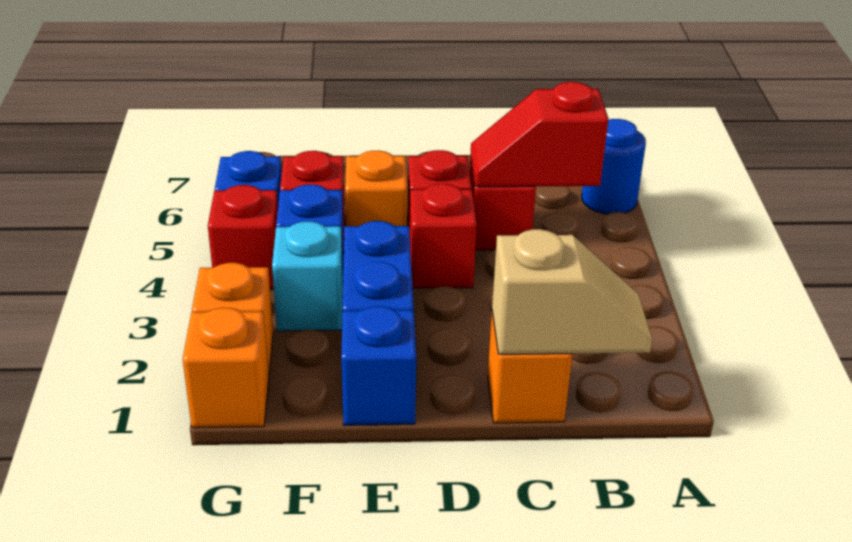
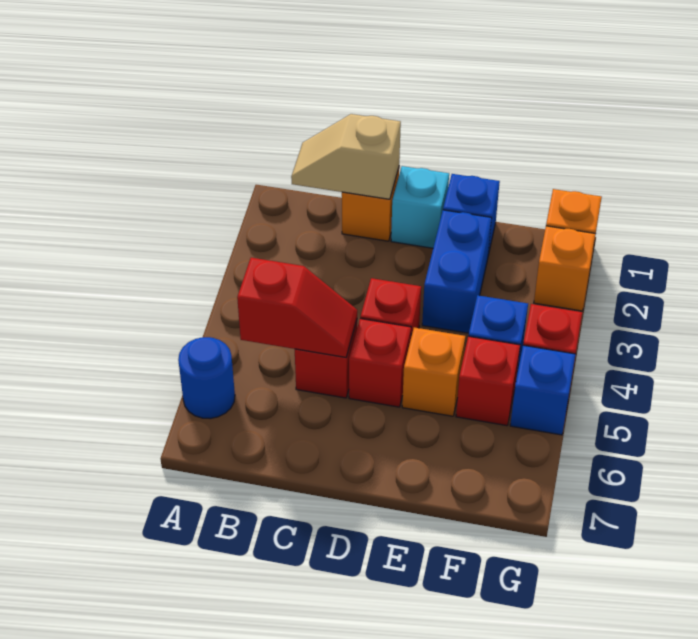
cyan brick F3 level 1 -> cyan brick D1 level 1

